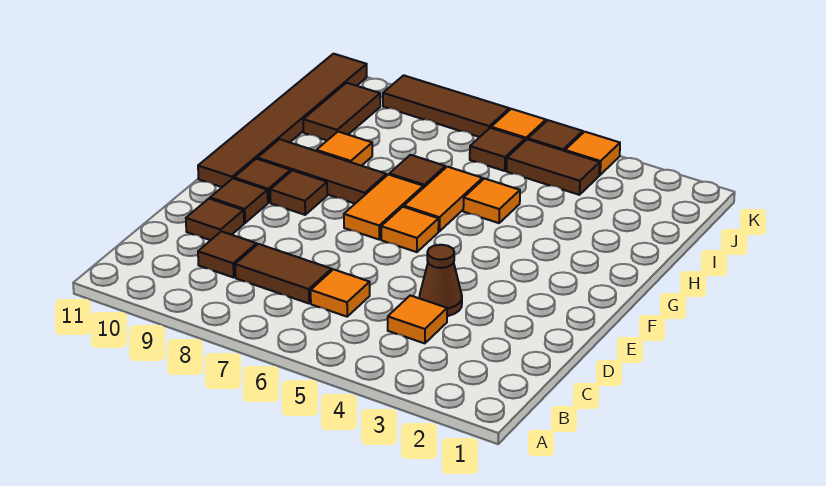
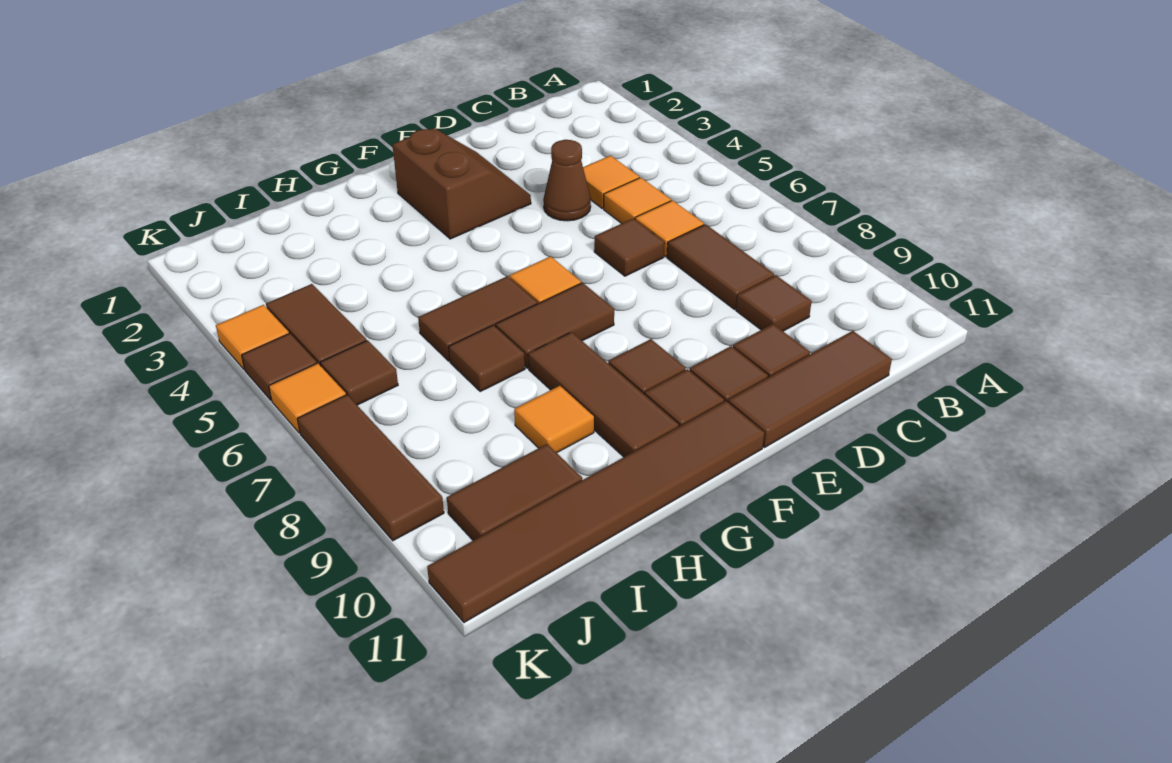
none -> brown tile C11:E11 level 1
none -> brown tile D6 level 1
none -> brown slope E2:F3 level 1 top F
orange tile F7:G7 level 1 -> brown tile F7:G7 level 1
orange tile G6:H6 level 1 -> brown tile G6:H6 level 1
orange tile H5 level 1 -> orange tile C5 level 1

